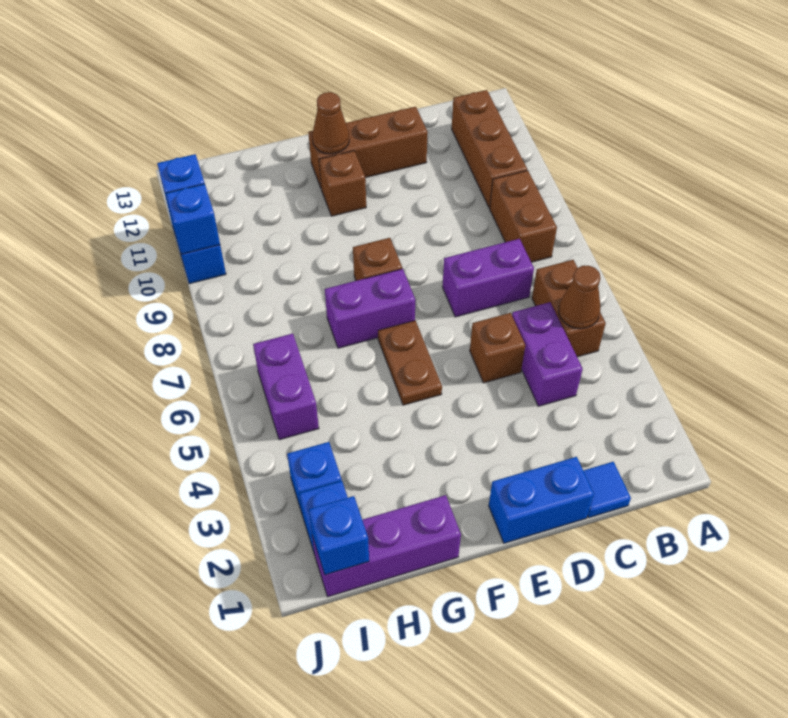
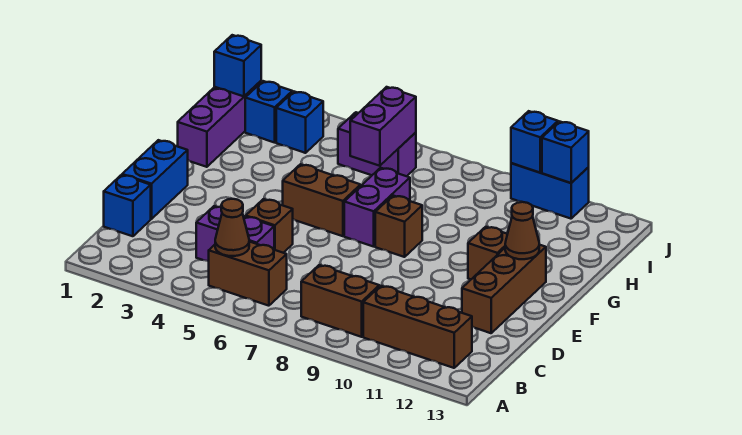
blue tile C1 level 1 -> blue brick C1 level 1
purple brick C7:D7 level 1 -> purple brick H6:I6 level 2
brown plate F5:F6 level 1 -> brown brick F5:F6 level 1

